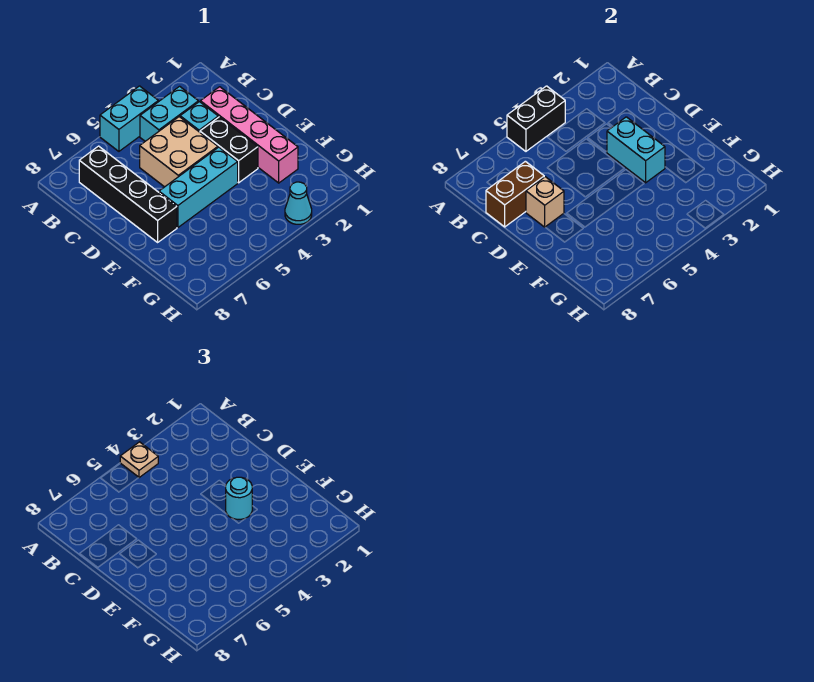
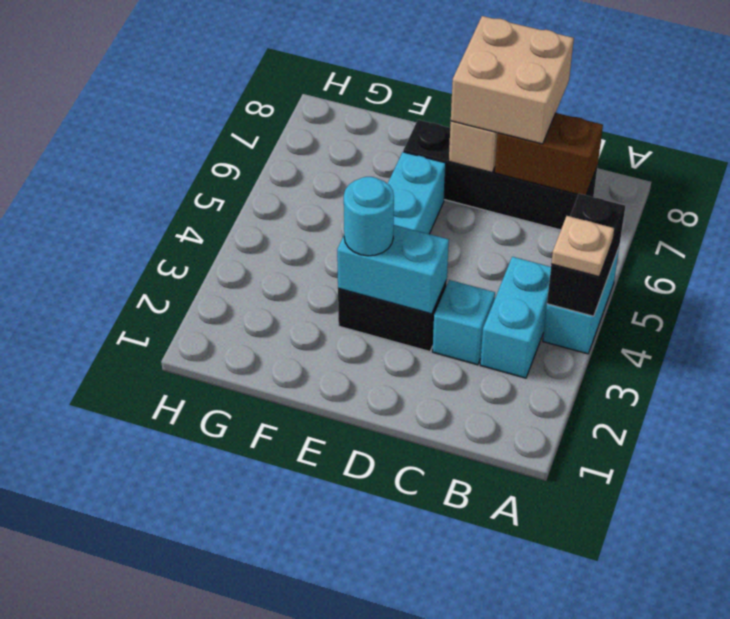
pink brick C2:F2 level 1 -> none
tan brick C4:D5 level 1 -> tan brick C7:D8 level 3
brown brick C7:C8 level 2 -> brown brick B7:C7 level 2
cyan cone H3 level 1 -> none

